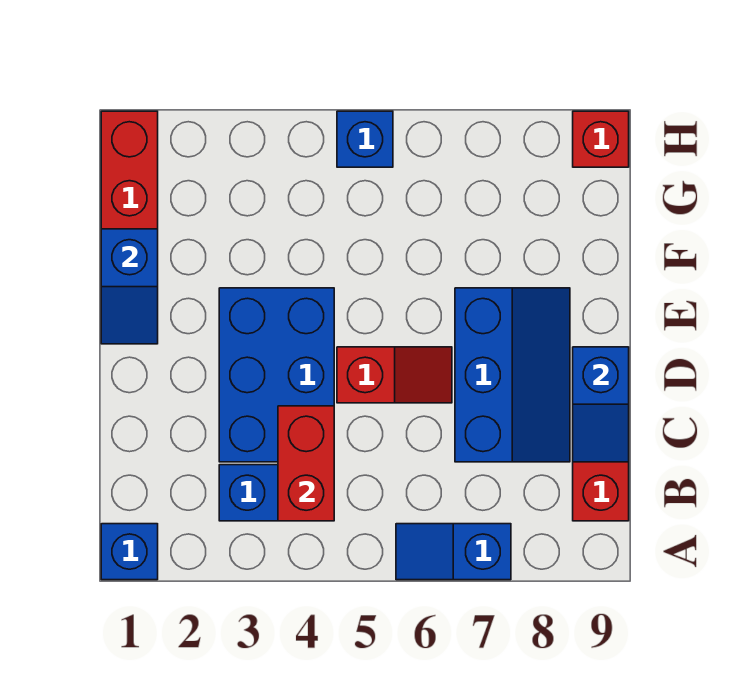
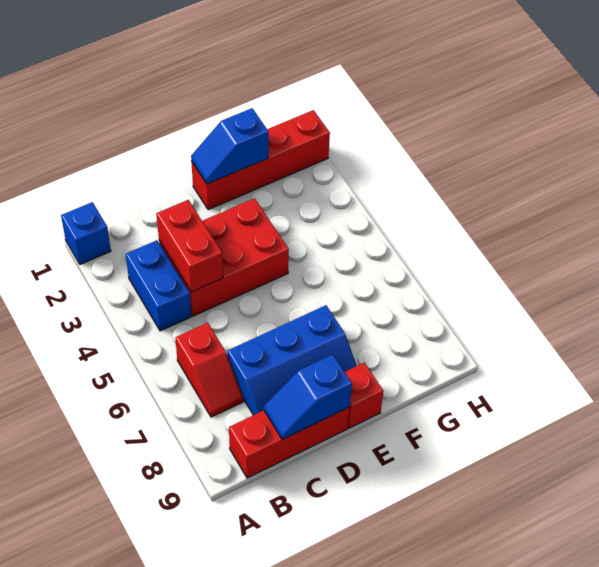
blue slope A6:A7 level 1 top 7 -> none
red brick B4:C4 level 2 -> red brick C3:C4 level 2
blue brick C3:E4 level 1 -> red brick C3:E4 level 1
red slope D5:D6 level 1 top 5 -> red slope B6:B7 level 1 top 6
blue brick H5 level 1 -> none
red brick H9 level 1 -> red brick E9 level 1

